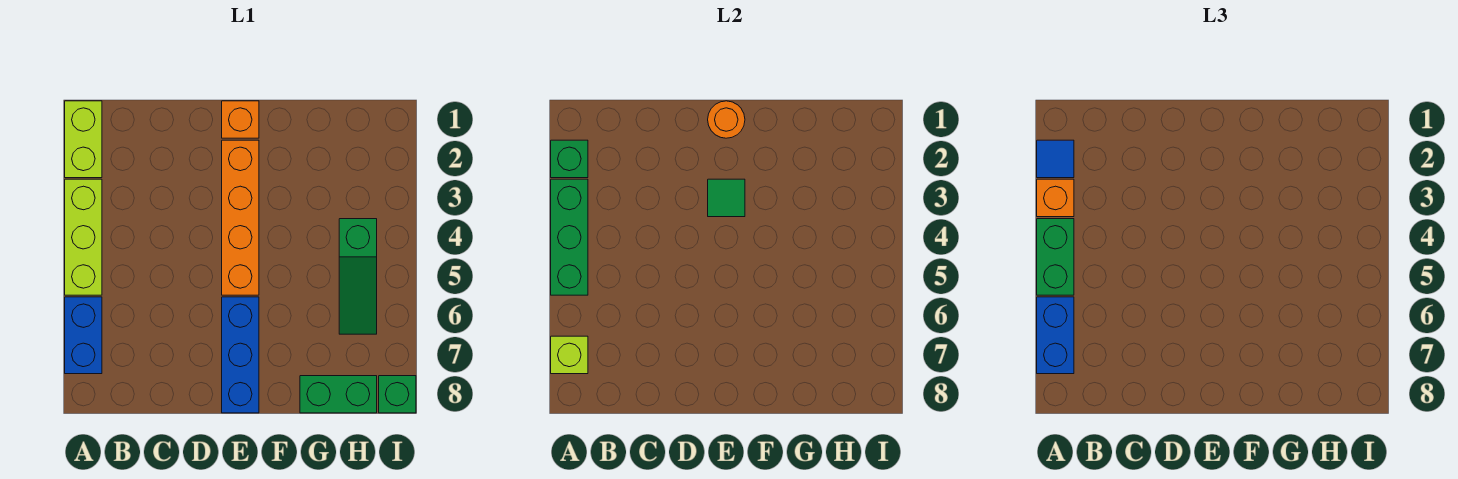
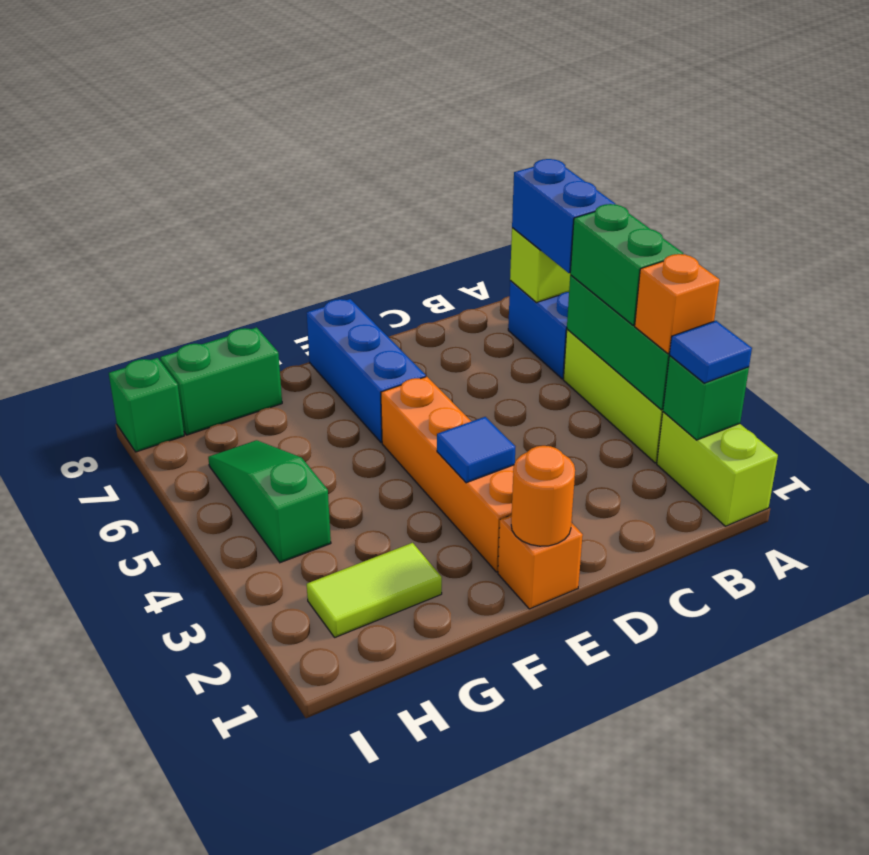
green tile E3 level 2 -> blue tile E3 level 2
none -> lime tile G2:H2 level 1

